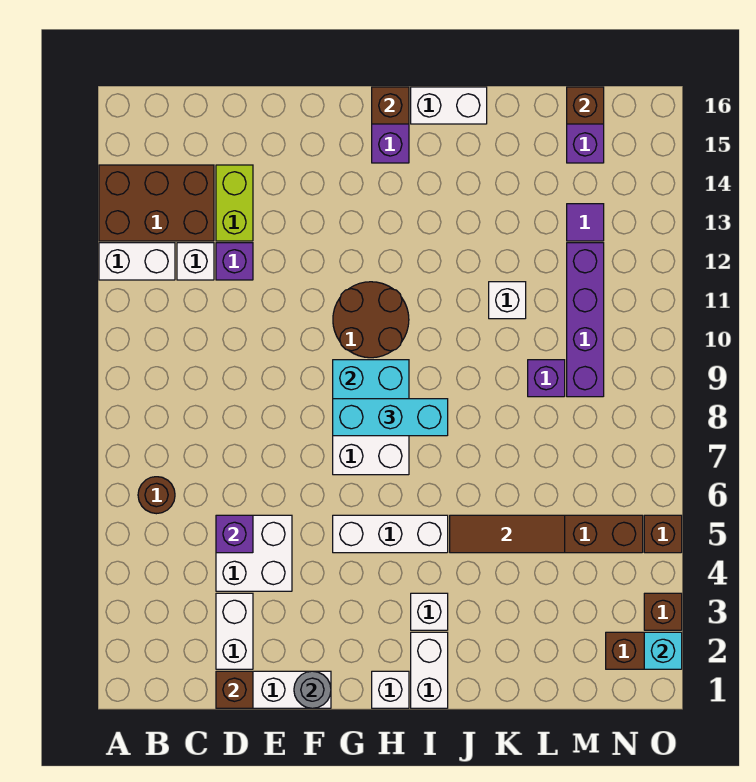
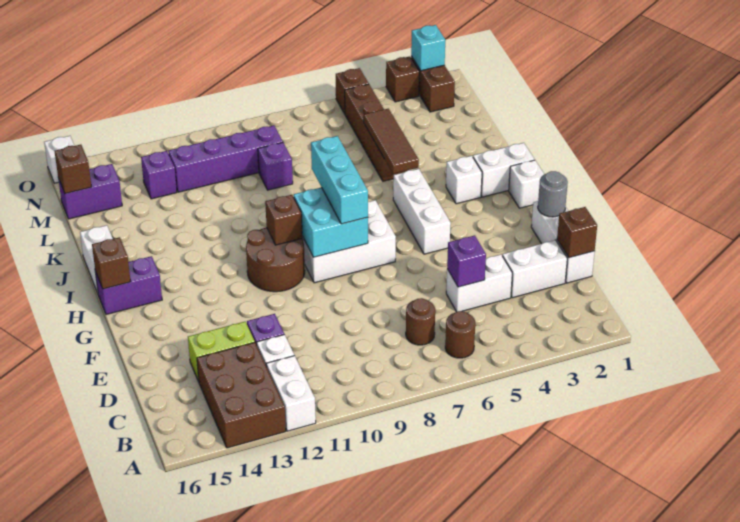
none -> brown round brick C7 level 1
white brick D4:E5 level 1 -> white brick D4:D5 level 1
none -> brown brick H10 level 2
white brick K11 level 1 -> white brick O16 level 1
purple tile M13 level 1 -> purple brick M13 level 1

